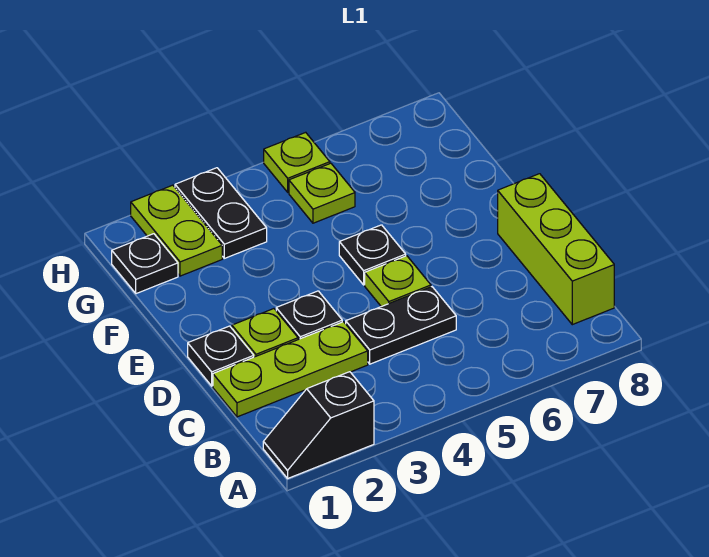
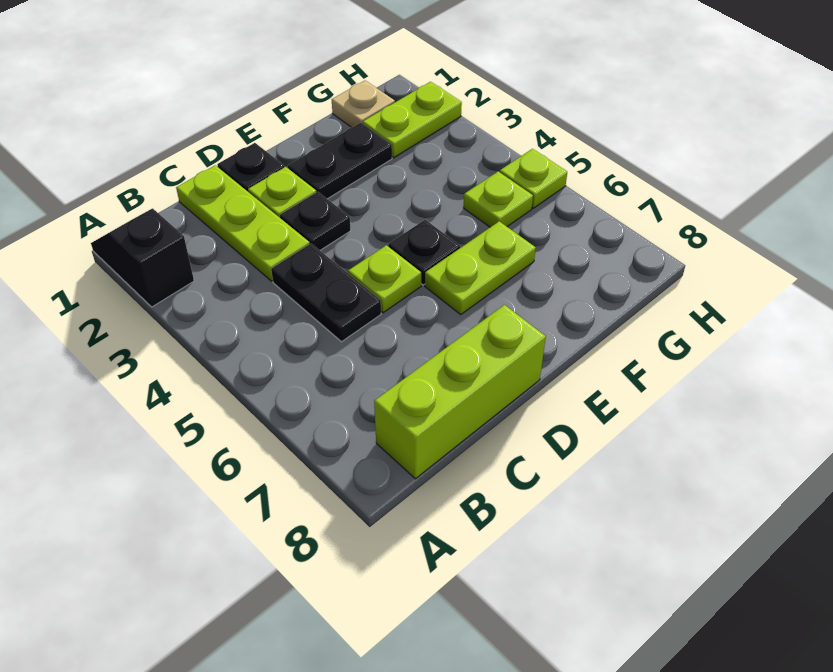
none -> lime plate E6:F6 level 1
black plate G1 level 1 -> tan plate G1 level 1
black plate G3:H3 level 1 -> black plate E2:F2 level 1

